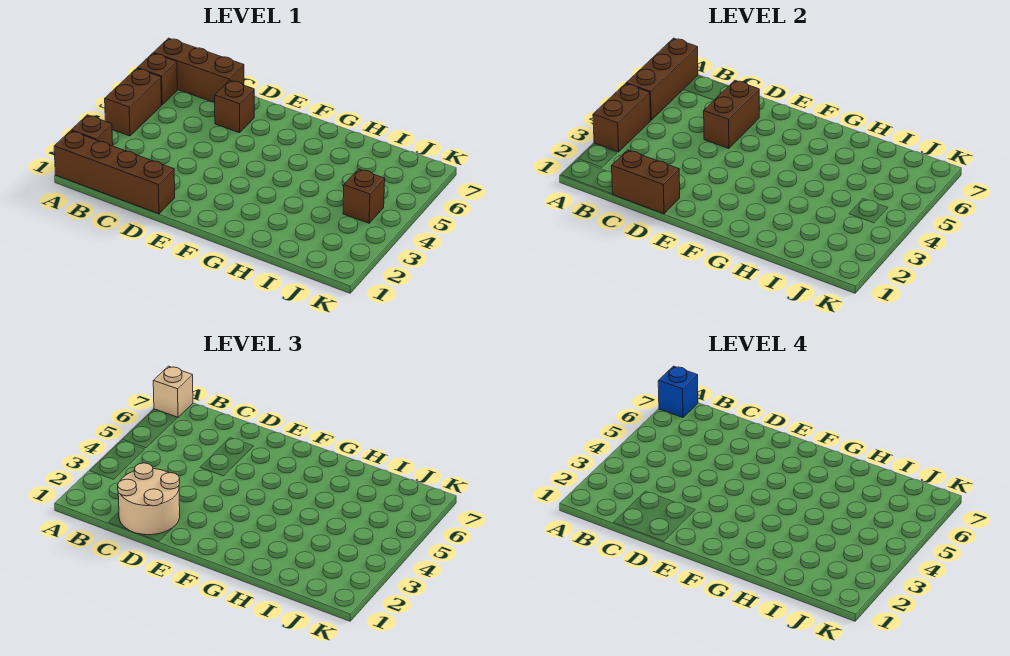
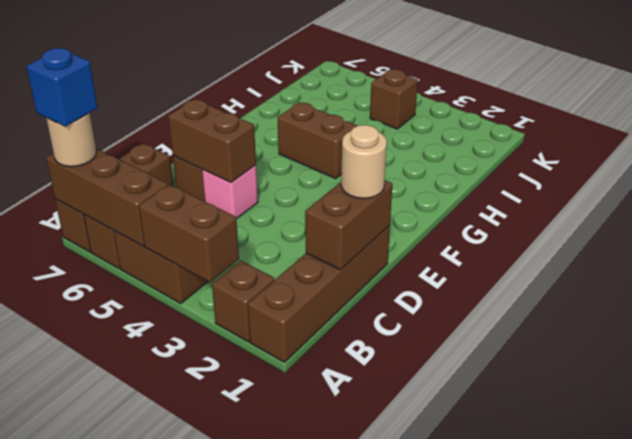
tan brick A7 level 3 -> tan round brick A7 level 3
tan round brick C1:D2 level 3 -> tan round brick D1 level 3
none -> pink brick D5 level 1
none -> brown brick G4:G5 level 1

